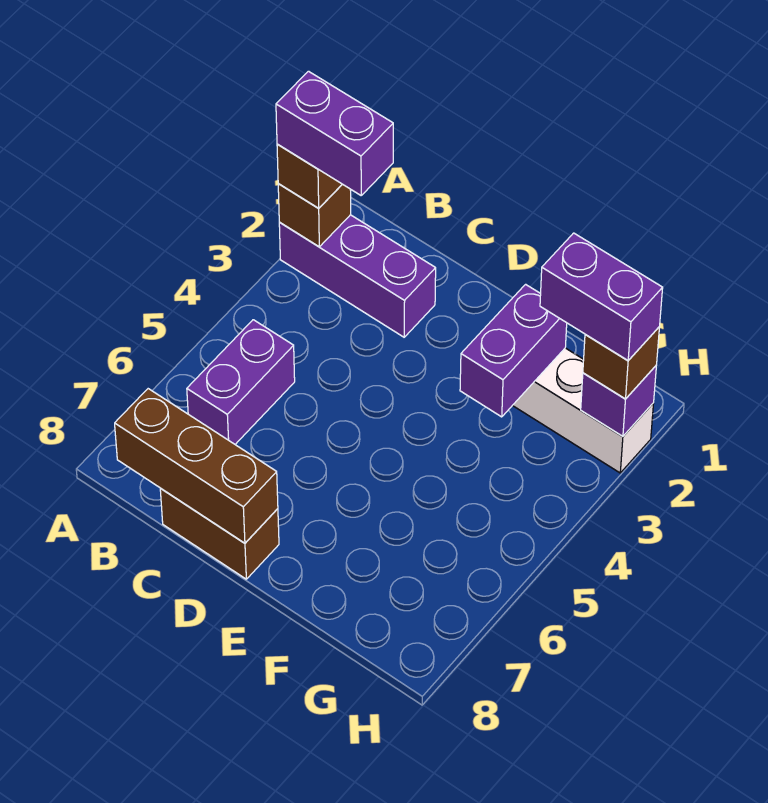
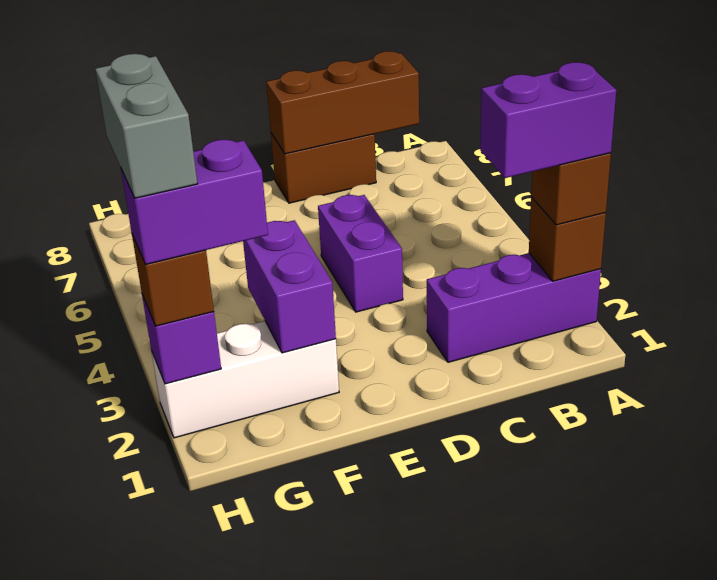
purple brick B5:B6 level 1 -> purple brick D4:D5 level 1
none -> grey brick H2:H3 level 5

